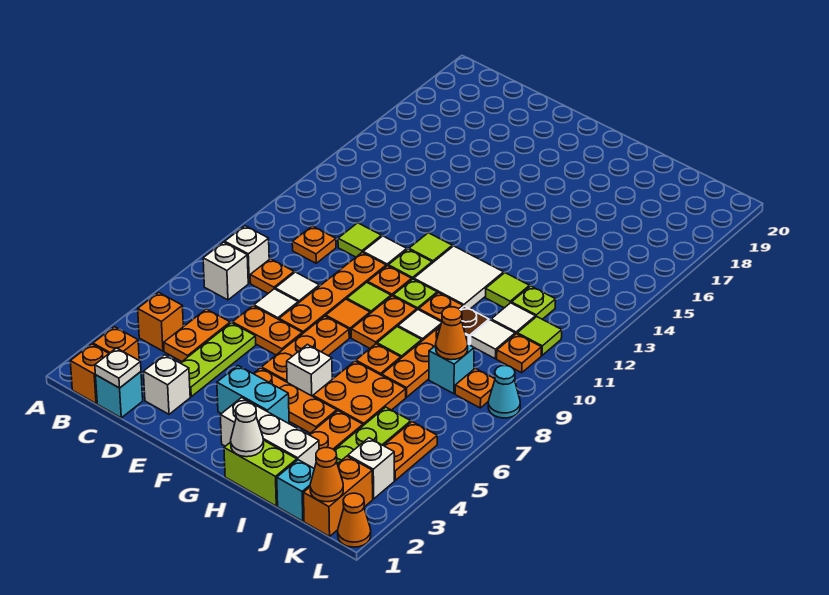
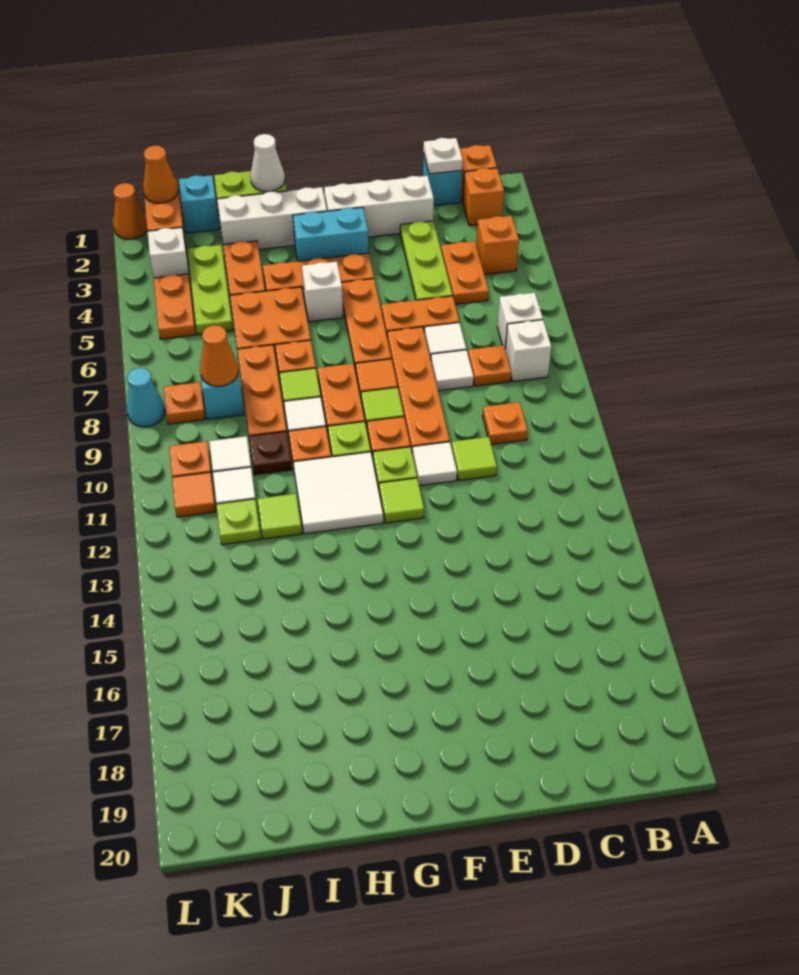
white brick D2 level 1 -> white brick D2:F2 level 1
lime tile K11 level 1 -> orange tile K11 level 1

